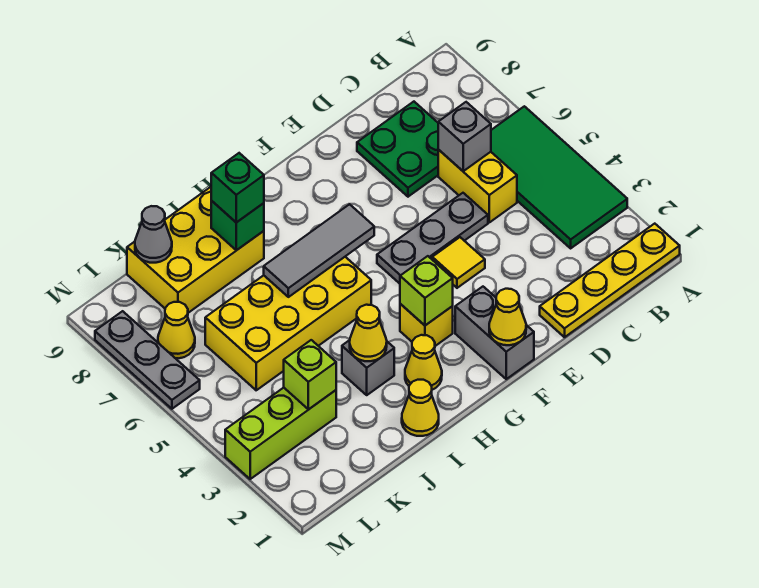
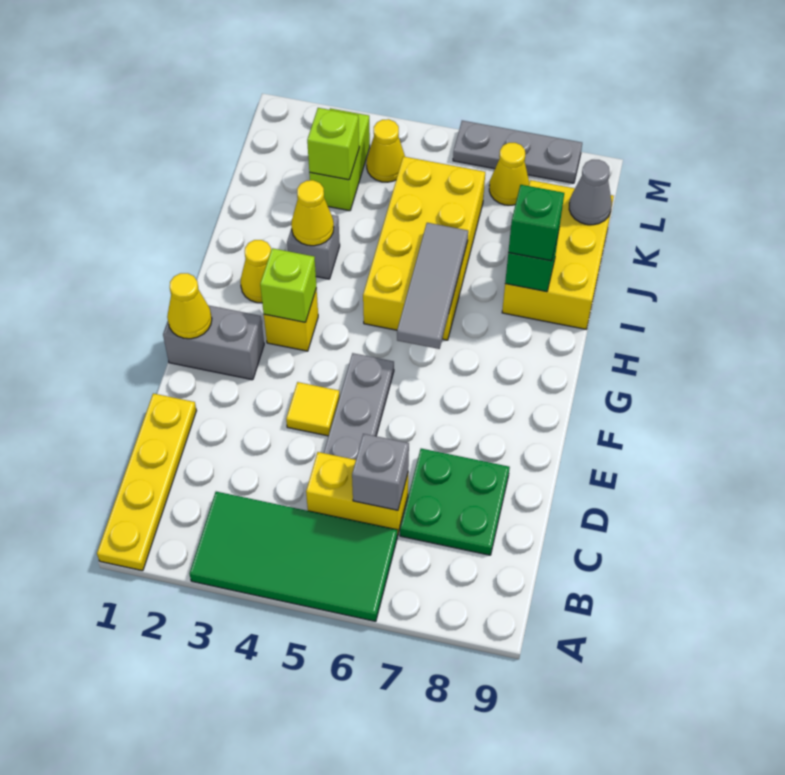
yellow cone I1 level 1 -> yellow cone L4 level 1
lime brick K3:M3 level 1 -> lime brick K3:L3 level 1

